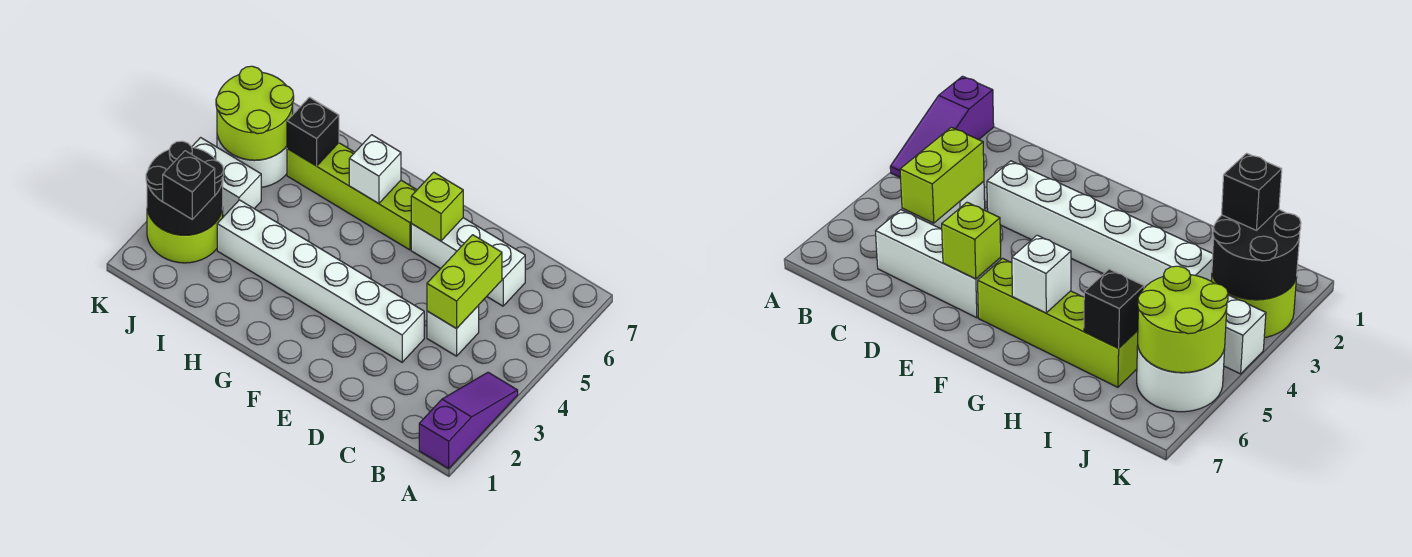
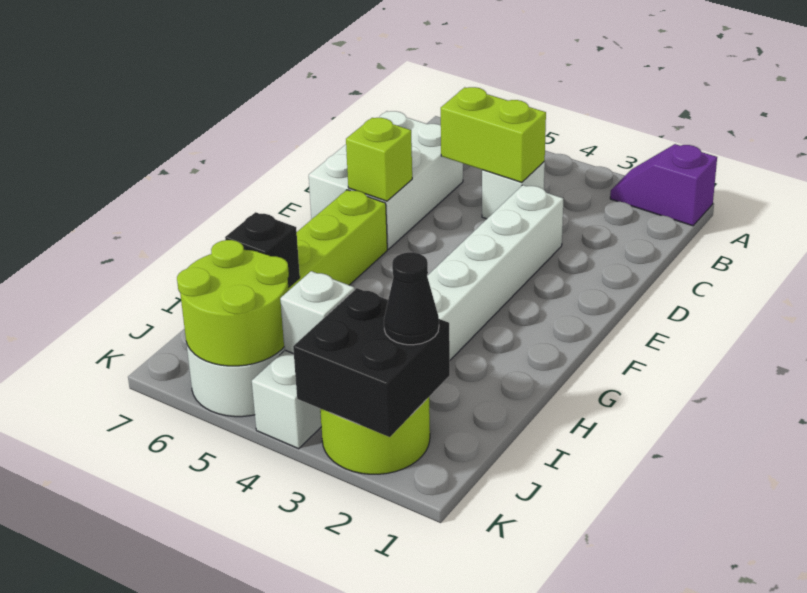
purple slope A1:A3 level 1 top 1 -> purple slope A1:A2 level 1 top 1
white brick C6:E6 level 1 -> white brick C6:E7 level 1
white brick G6 level 2 -> white brick J4 level 2
black round brick J2:K3 level 2 -> black brick J2:K3 level 2
black brick J2 level 3 -> black cone J2 level 3

